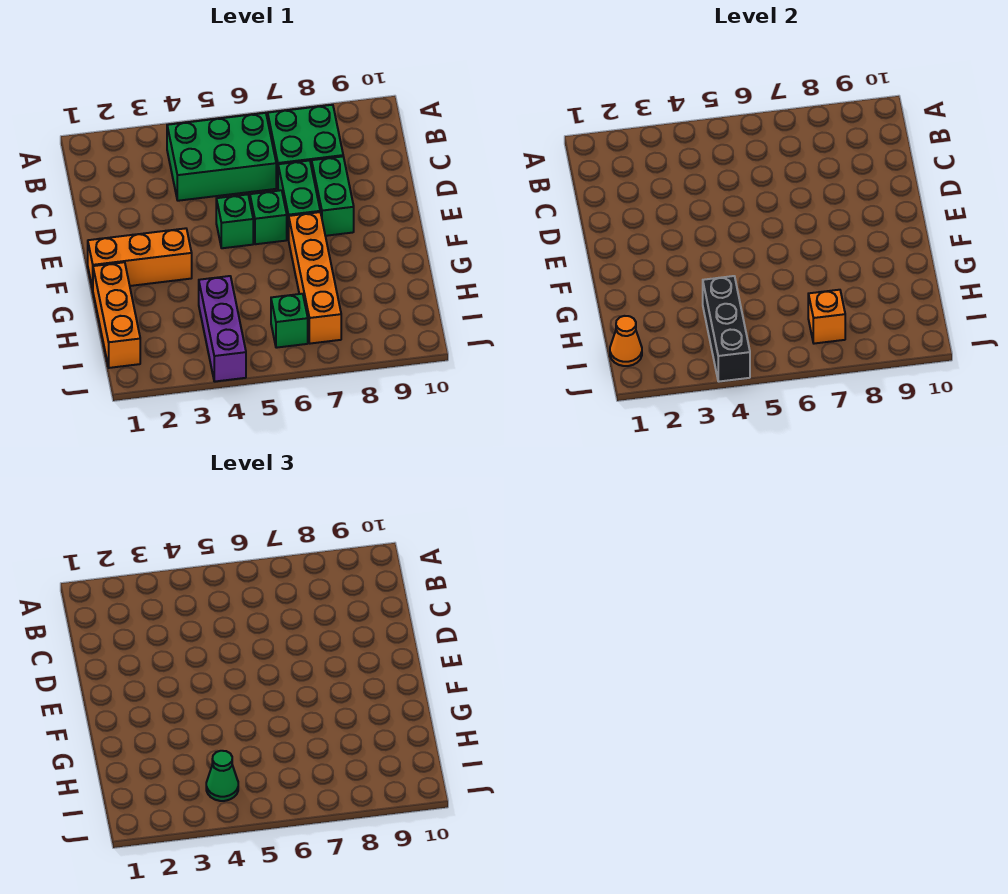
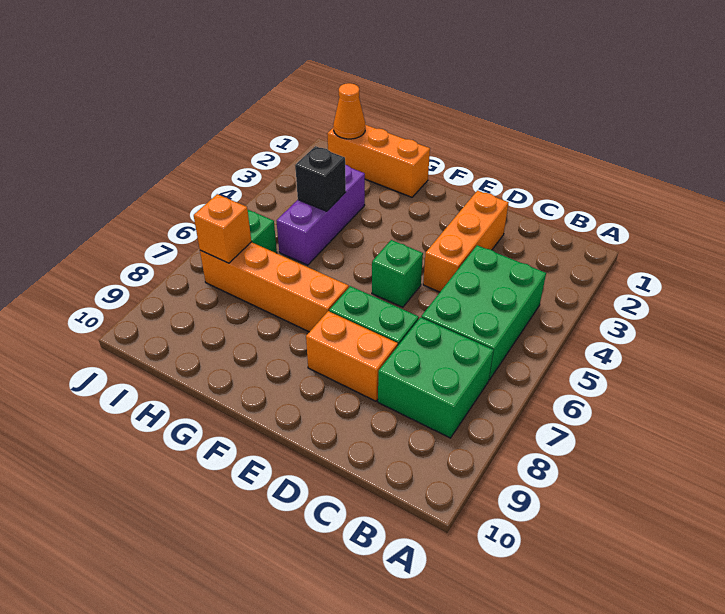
green brick D8:E8 level 1 -> orange brick D8:E8 level 1
green brick E6 level 1 -> none
orange brick F1:F3 level 1 -> orange brick D2:D4 level 1
purple brick H4:J4 level 1 -> purple brick H3:H5 level 1
black brick H4:J4 level 2 -> black brick H4 level 2
green cone I4 level 3 -> none

